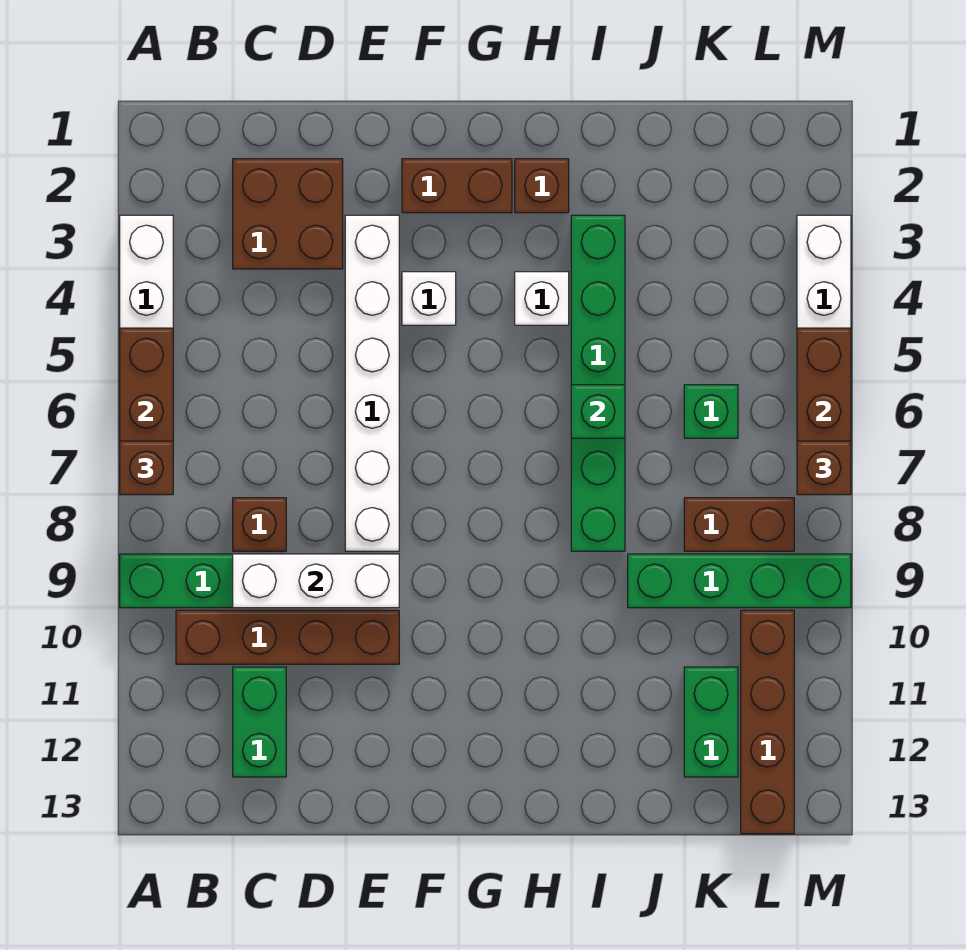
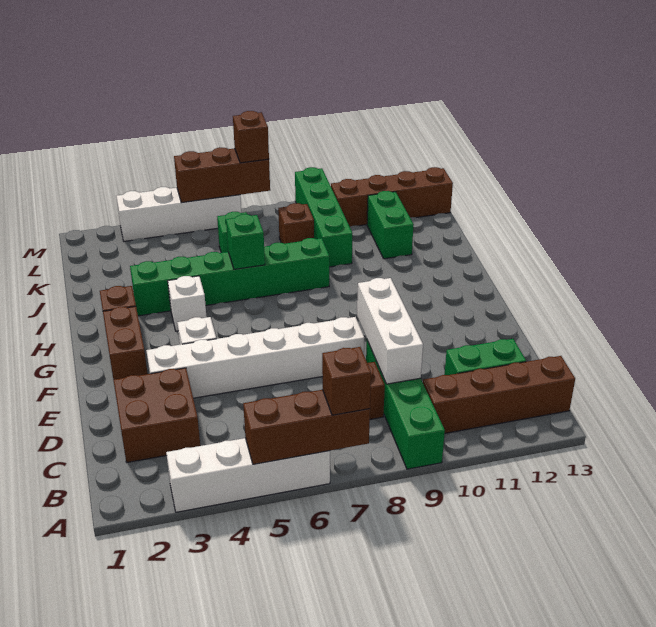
brown brick B10:E10 level 1 -> brown brick B10:B13 level 1
brown brick K8:L8 level 1 -> brown brick K8 level 1
green brick K11:K12 level 1 -> green brick J11:K11 level 1

